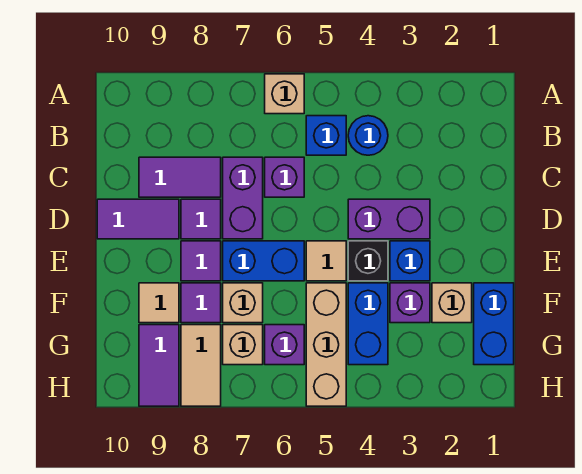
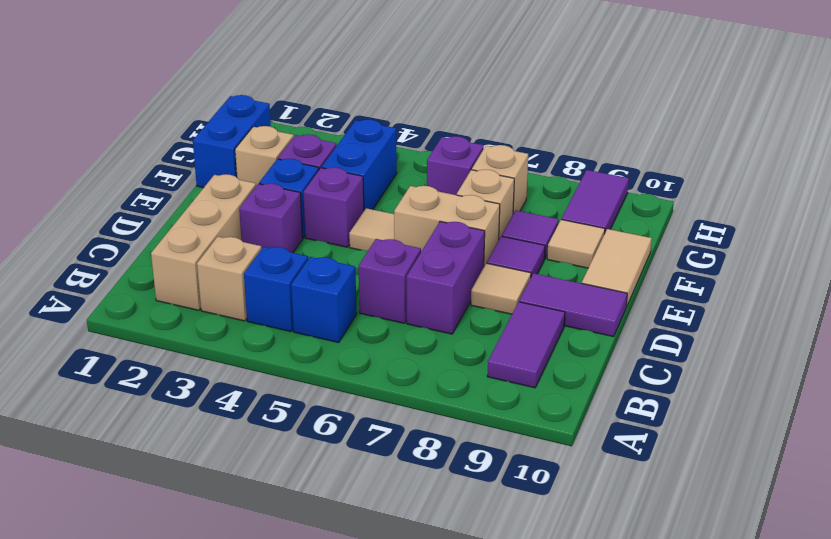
tan brick A6 level 1 -> tan brick B3 level 1
blue round brick B4 level 1 -> blue brick B4 level 1
purple tile C8:C9 level 1 -> purple tile B9:C9 level 1
purple brick D3:D4 level 1 -> purple brick D3 level 1
purple tile D8 level 1 -> tan tile D8 level 1
black brick E4 level 1 -> purple brick E4 level 1
blue brick E6:E7 level 1 -> tan brick E6:E7 level 1
tan brick F5:H5 level 1 -> tan brick B2:D2 level 1
tan tile G8:H8 level 1 -> tan tile E10:F10 level 1

